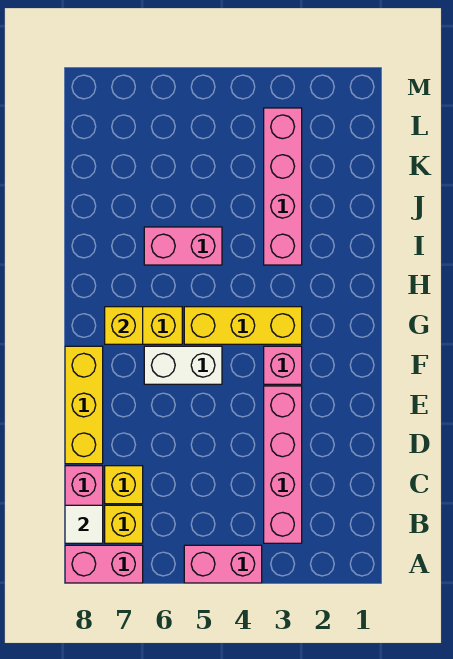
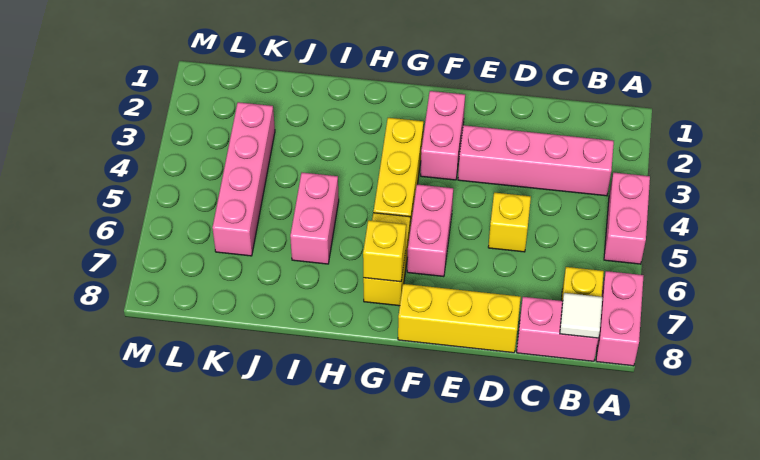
yellow brick C7 level 1 -> yellow brick D5 level 1
pink brick F3 level 1 -> pink brick F2:F3 level 1
white brick F5:F6 level 1 -> pink brick F5:F6 level 1
pink brick I3:L3 level 1 -> pink brick K3:K6 level 1

